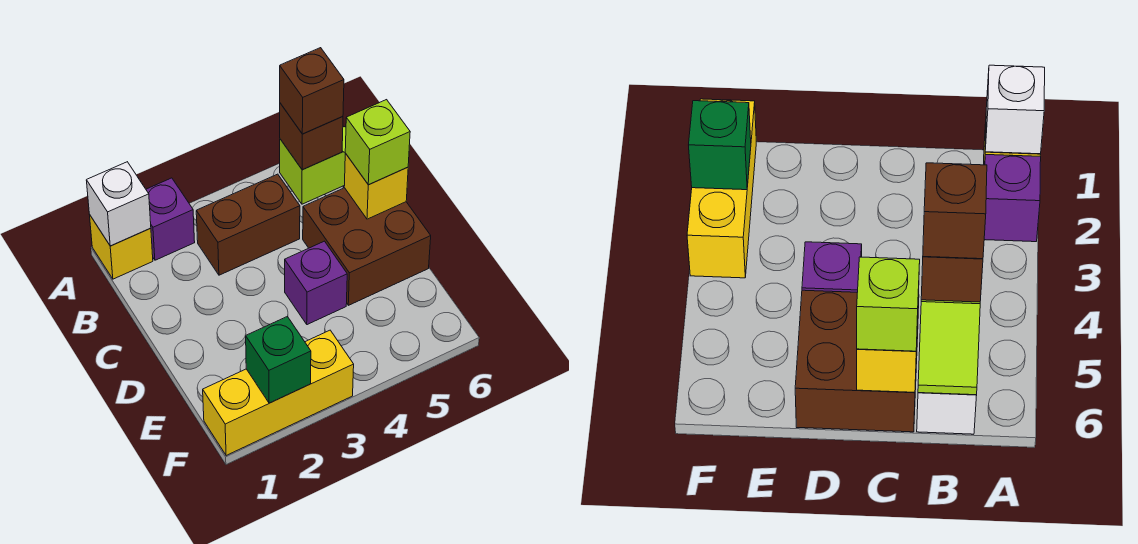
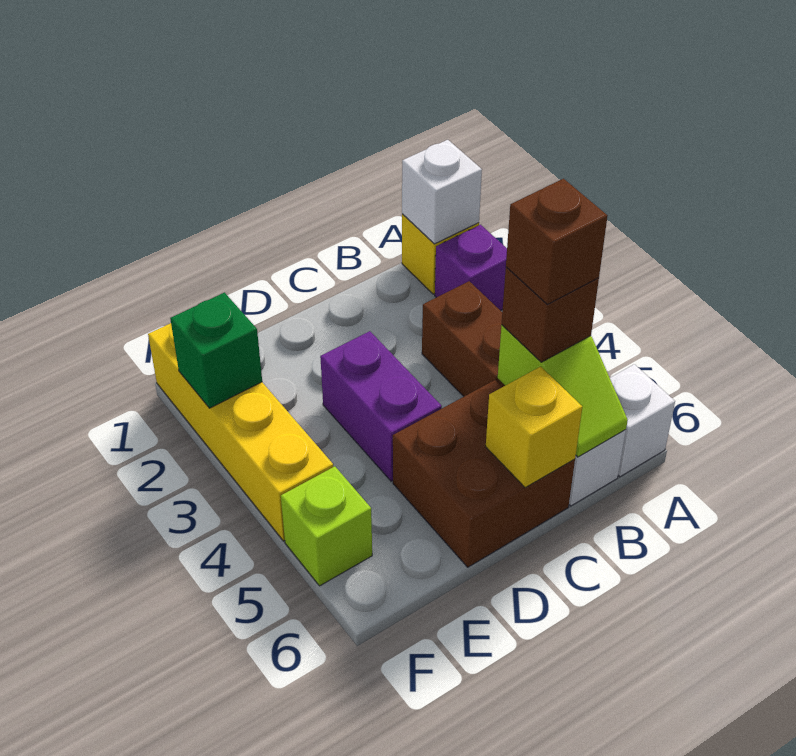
none -> white brick A6 level 1
lime brick C6 level 3 -> lime brick F5 level 1
purple brick D4 level 1 -> purple brick D3:D4 level 1
yellow brick F1:F3 level 1 -> yellow brick F1:F4 level 1

